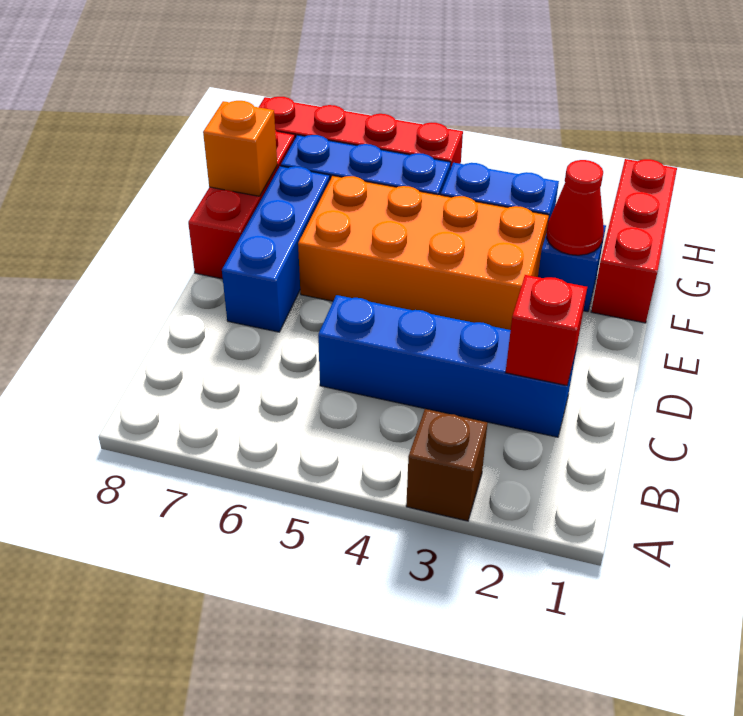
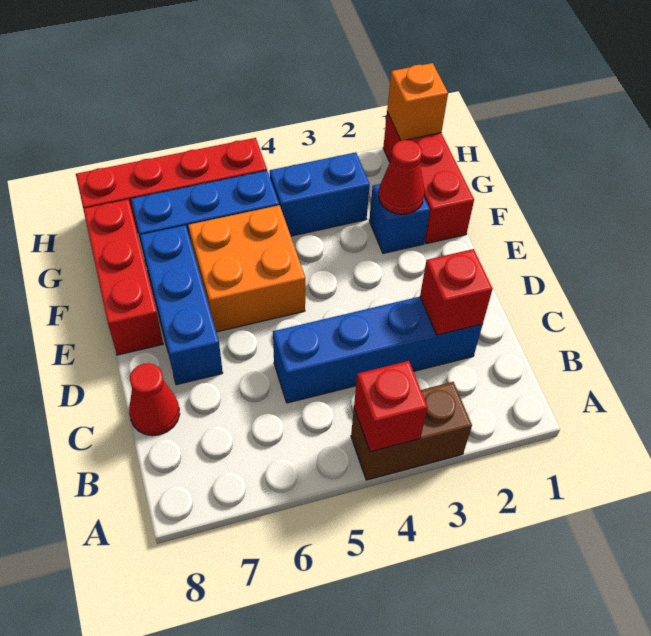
brown brick A3 level 1 -> brown brick A3:A4 level 1
none -> red brick A4 level 2
none -> red cone C8 level 1
orange brick E3:F6 level 1 -> orange brick E5:F6 level 1
orange brick F8 level 2 -> orange brick H1 level 2

